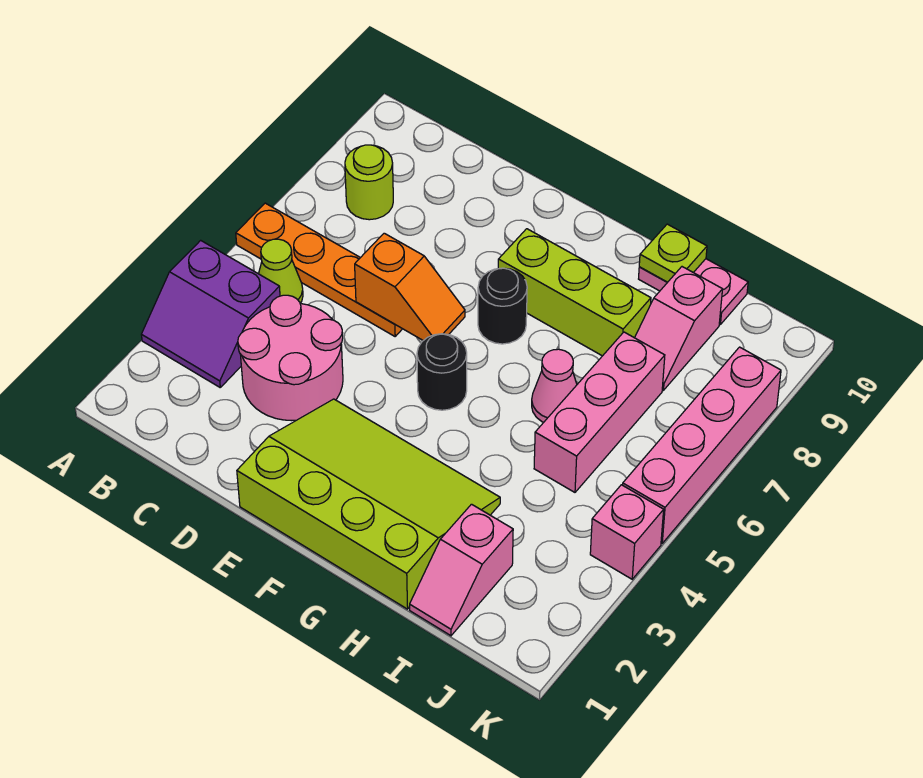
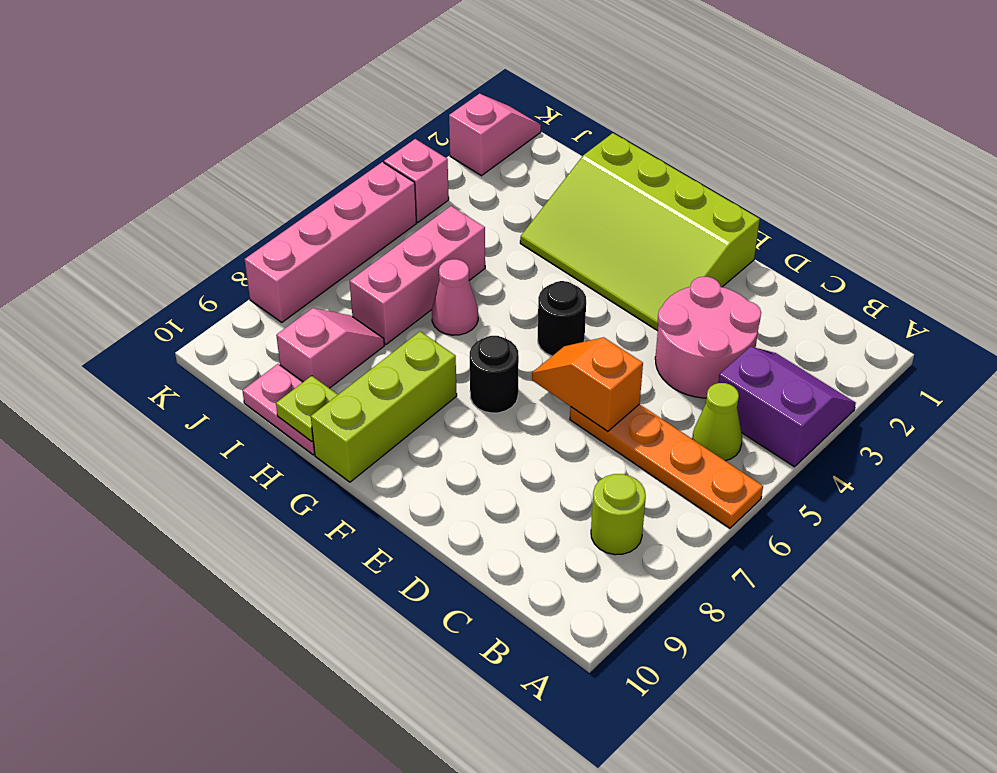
lime brick F8:H8 level 1 -> lime brick G8:G10 level 1
pink slope I1:I2 level 1 top 2 -> pink slope K1:K2 level 1 top 2

